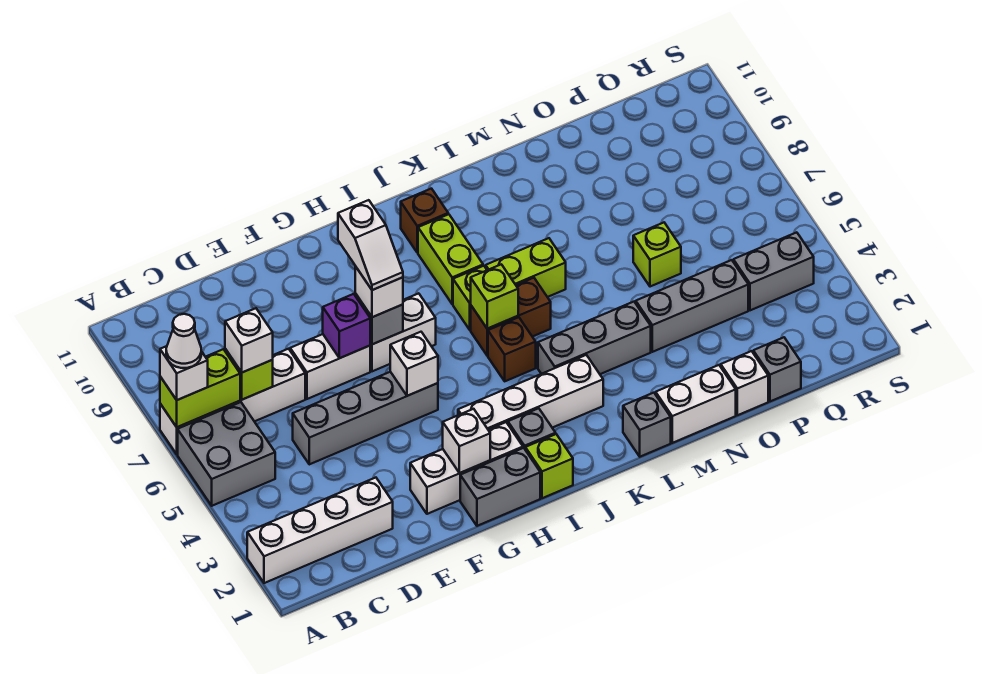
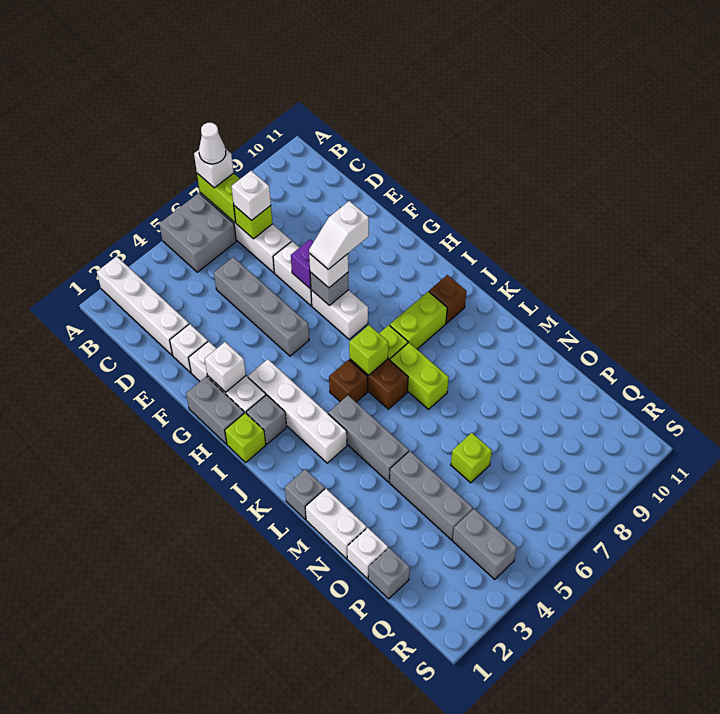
white brick G5 level 2 -> white brick E2 level 1

